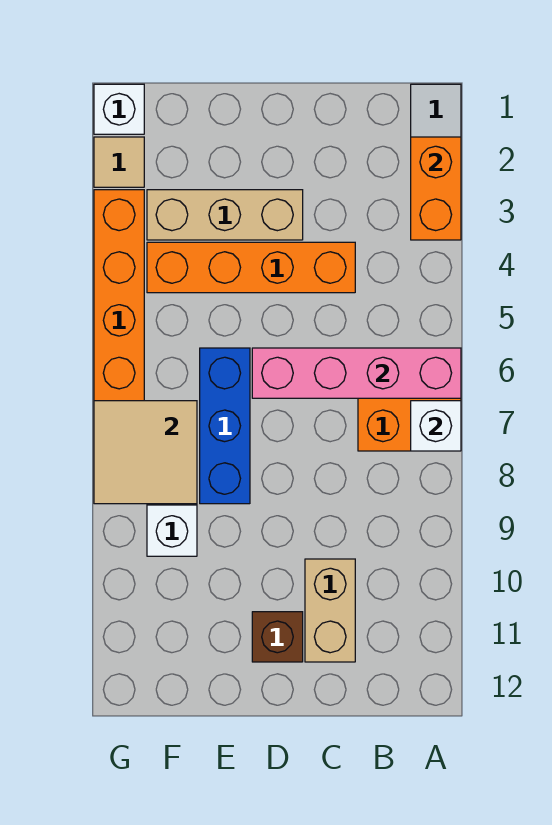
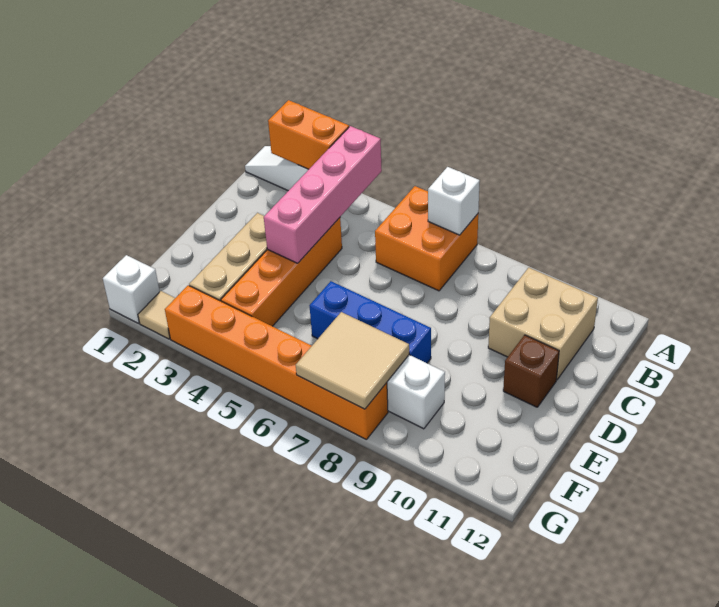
pink brick A6:D6 level 2 -> pink brick A4:D4 level 2
tan brick C10:C11 level 1 -> tan brick B10:C11 level 1

